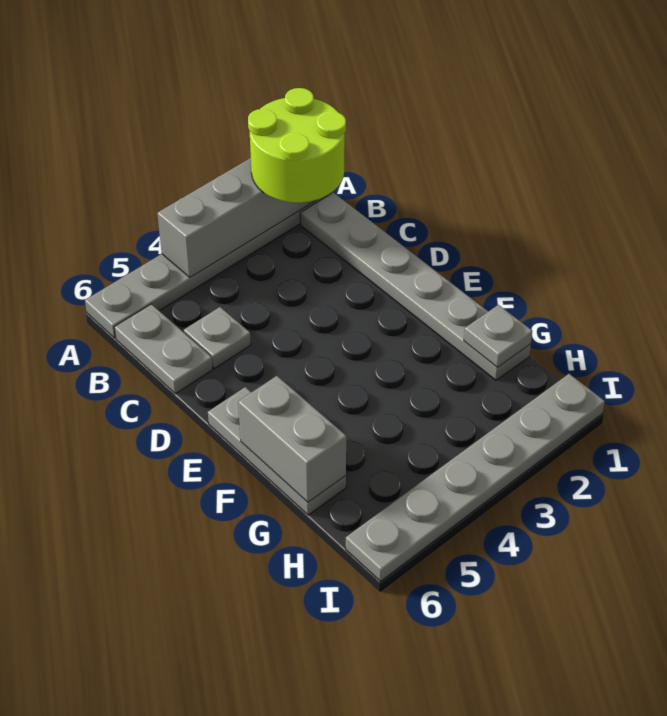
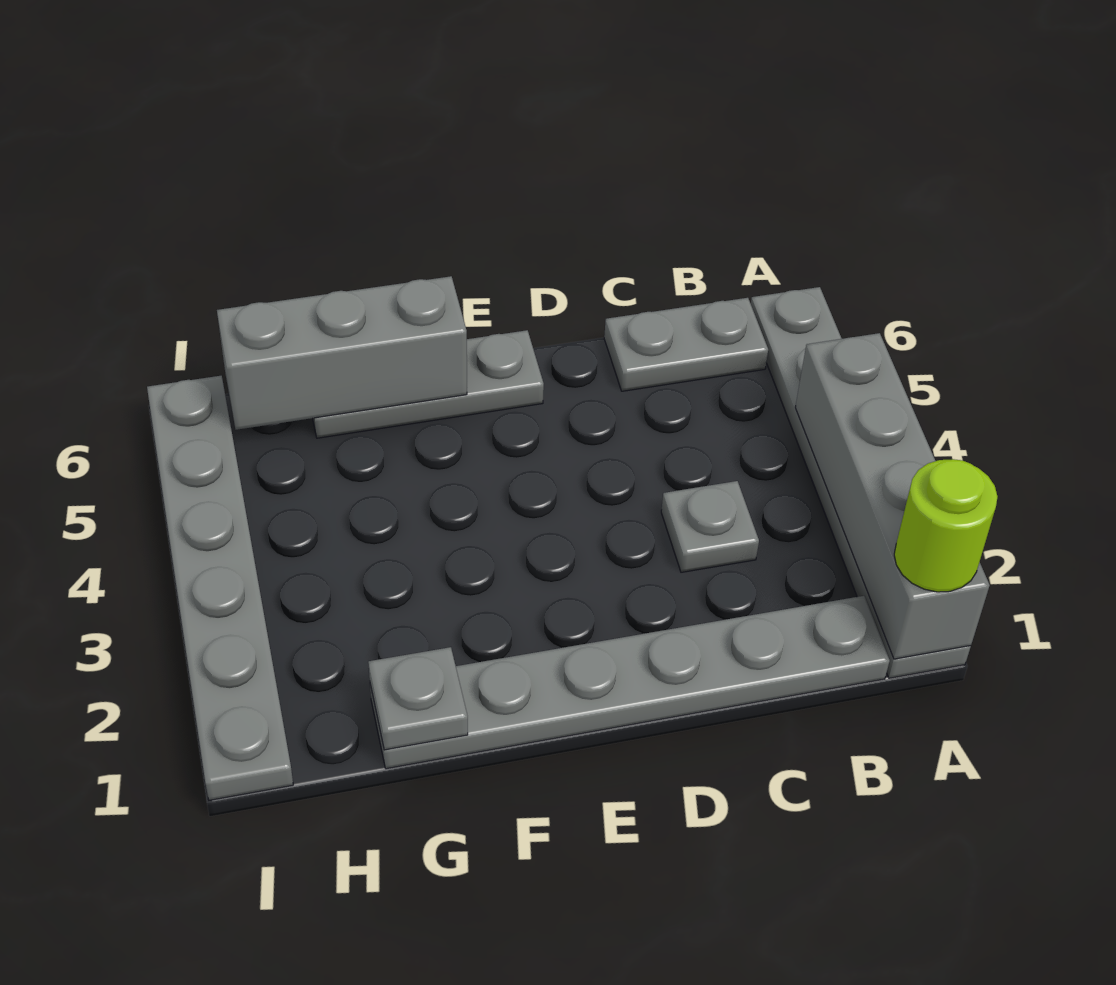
lime round brick A1:B2 level 3 -> lime round brick A1 level 3
grey plate C5 level 1 -> grey plate C3 level 1
grey brick F6:G6 level 2 -> grey brick F6:H6 level 2

